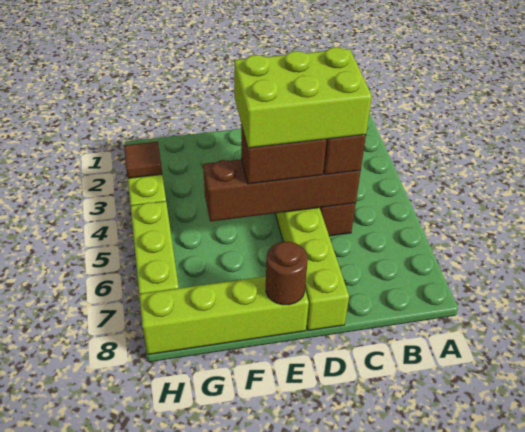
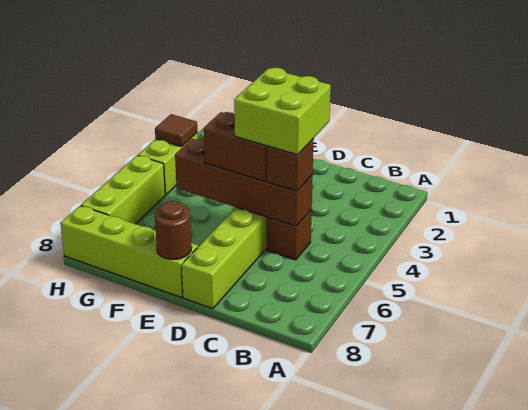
lime brick C4:E5 level 4 -> lime brick C4:D5 level 4

